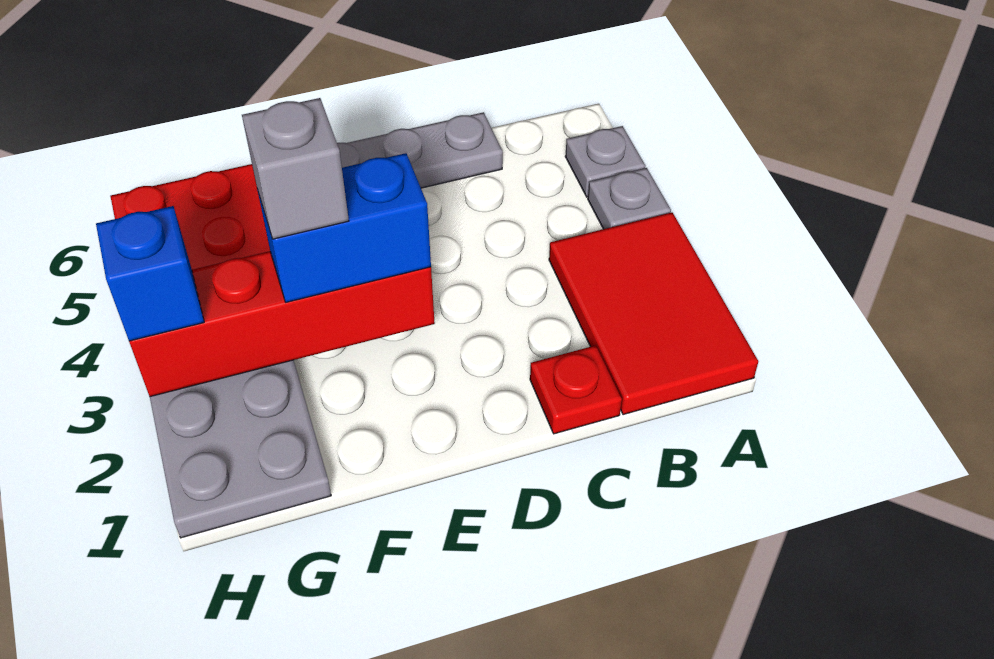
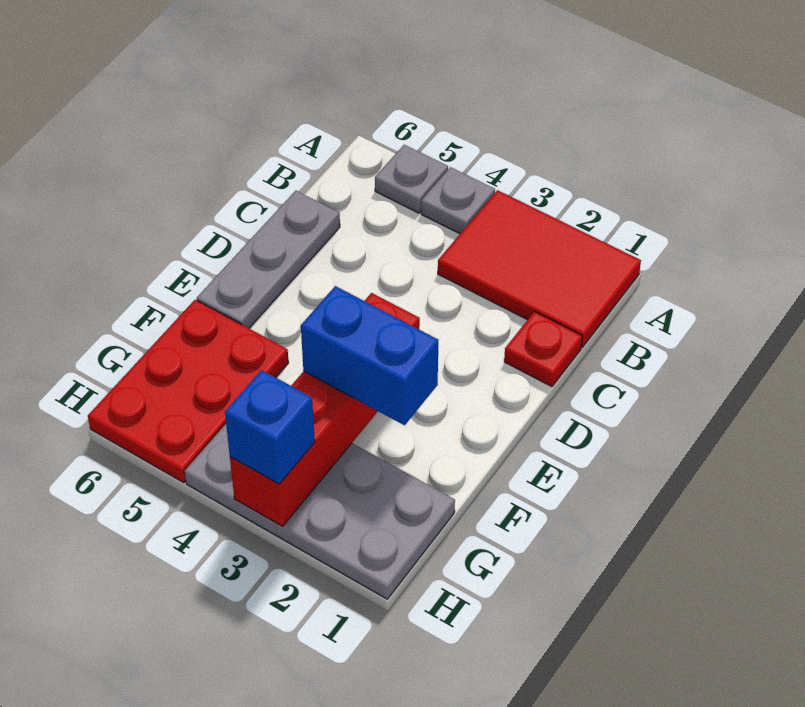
blue brick E3:F3 level 3 -> blue brick F2:F3 level 3
grey brick F3 level 4 -> none

